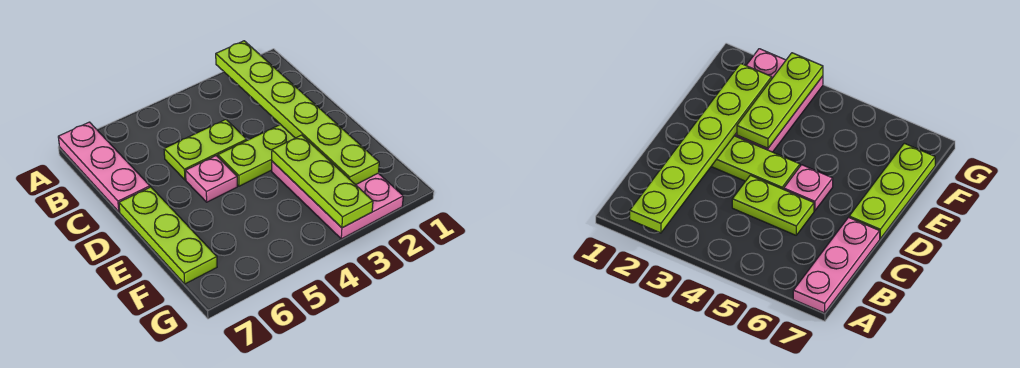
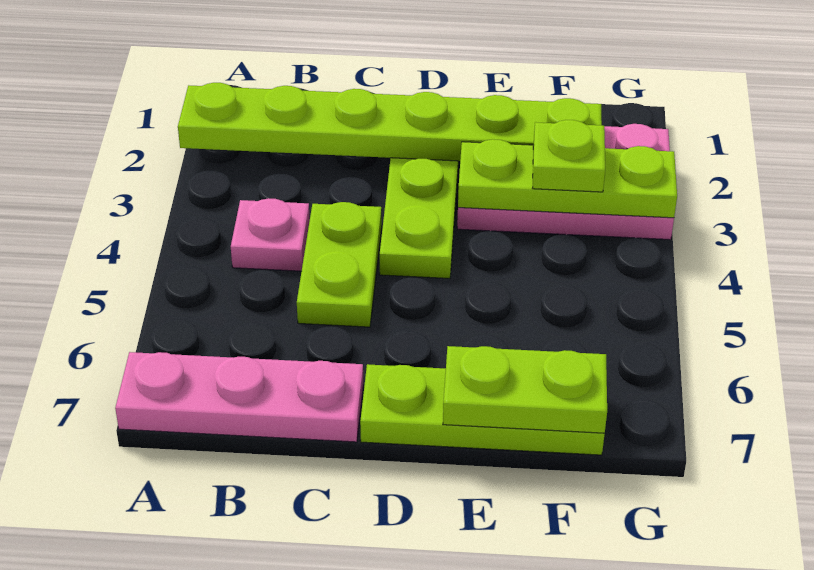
pink plate D5 level 1 -> pink plate B4 level 1
none -> lime plate E7:F7 level 2
none -> lime plate F3 level 3

